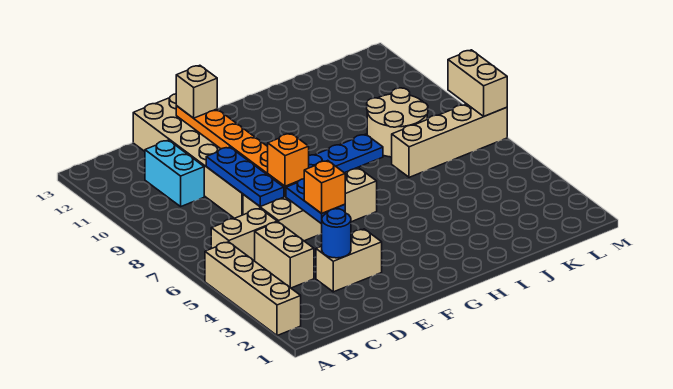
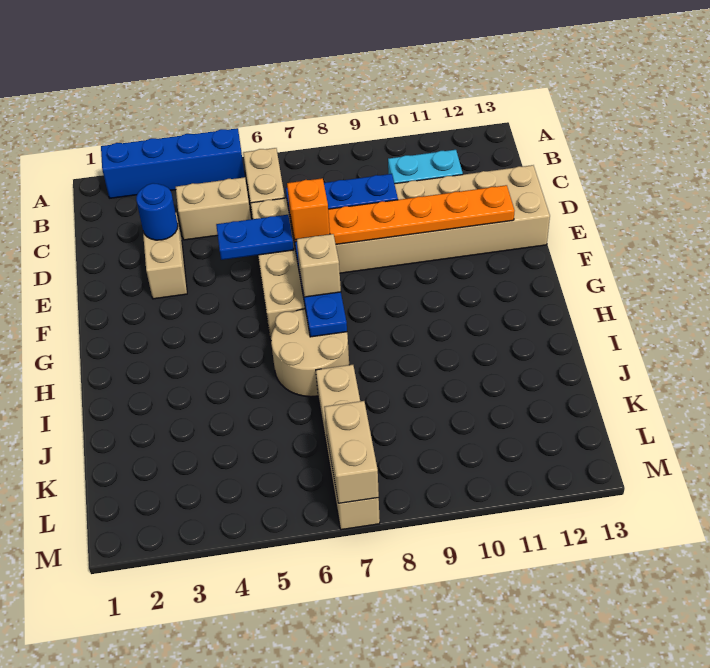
tan brick A2:A5 level 1 -> blue brick A2:A5 level 1
orange brick E5 level 3 -> none
tan brick E12 level 3 -> tan brick G7 level 3
tan round brick J8:K9 level 1 -> tan round brick H6:I7 level 1
tan brick M7:M8 level 2 -> tan brick L7:M7 level 2

